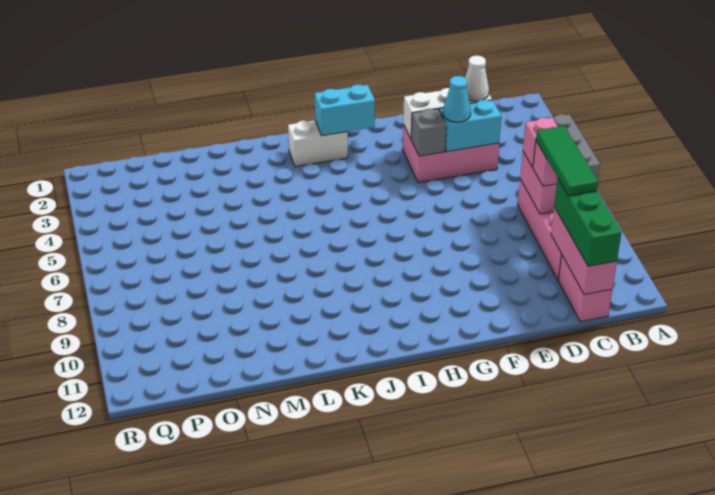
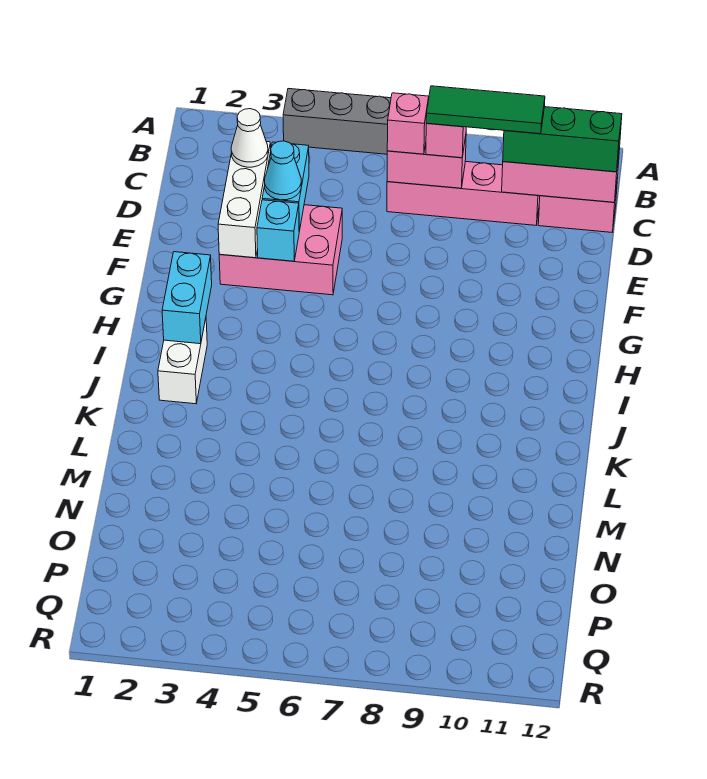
pink brick D3:F4 level 1 -> pink brick E3:F5 level 1
grey brick F4 level 2 -> cyan brick F4 level 2

